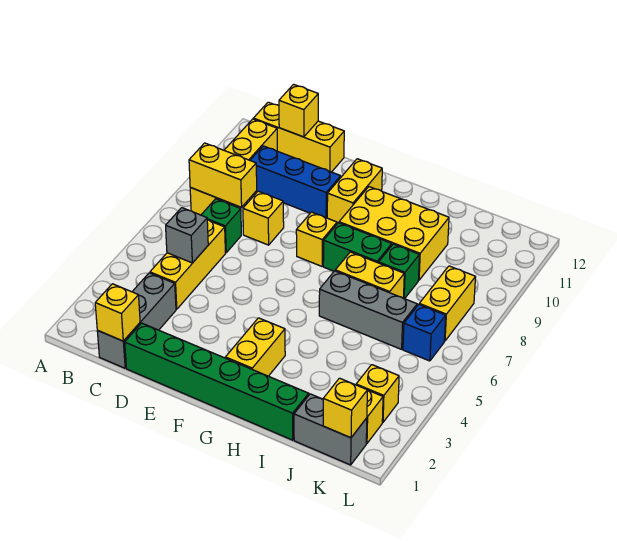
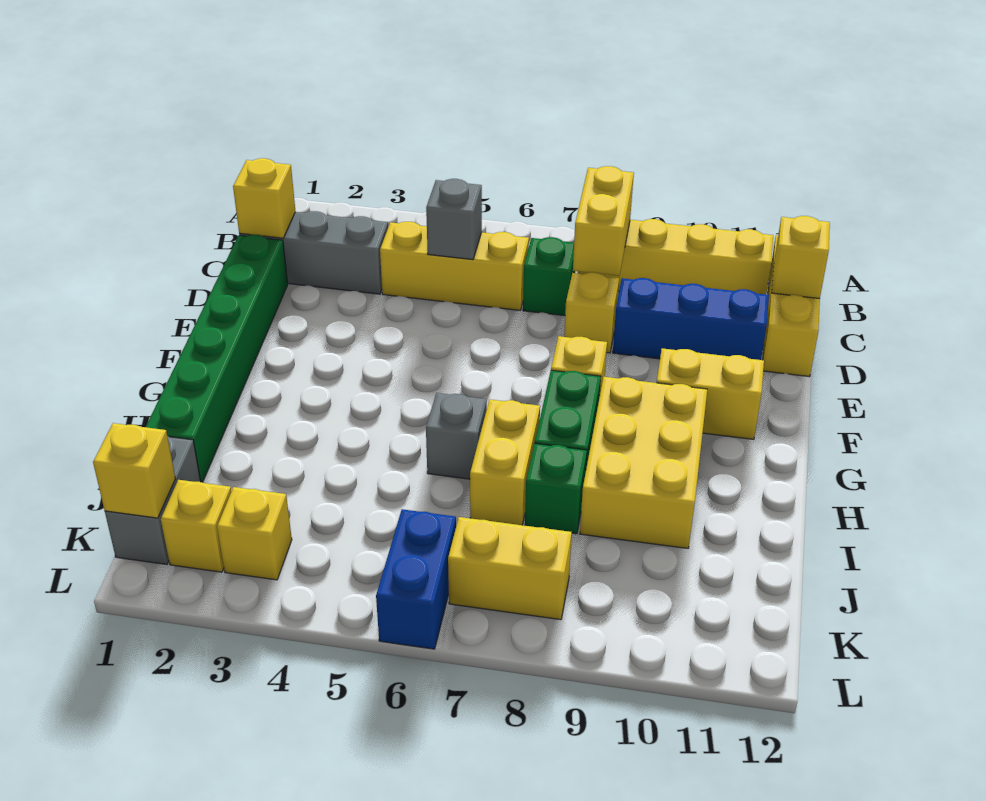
blue brick C10:E10 level 1 -> blue brick D9:D11 level 1
yellow brick G2:G3 level 1 -> none
grey brick H6:J6 level 1 -> grey brick H6 level 1
blue brick K6 level 1 -> blue brick K6:L6 level 1

